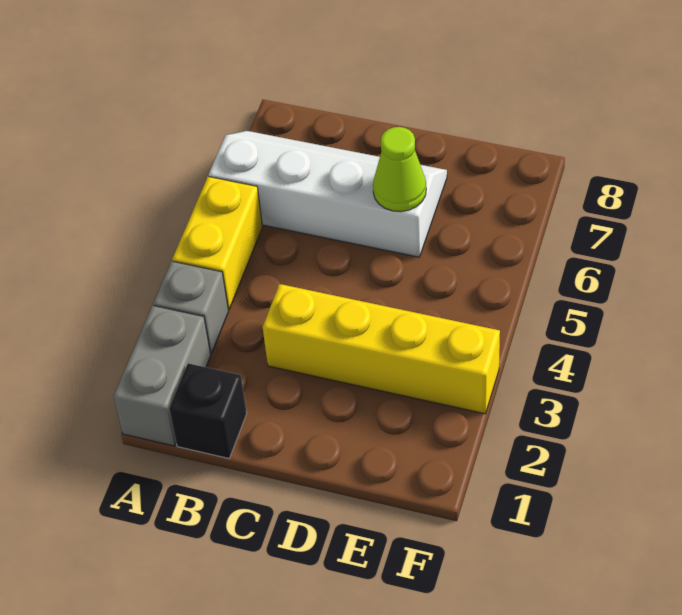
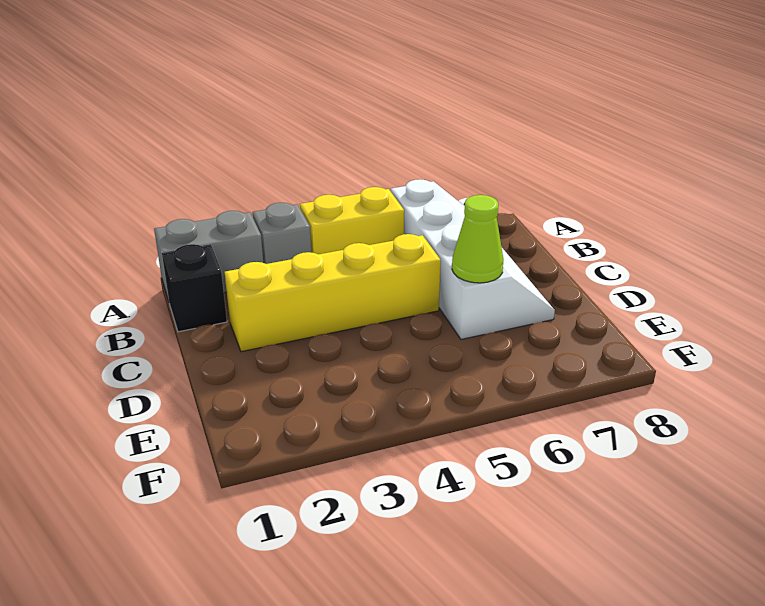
yellow brick C3:F3 level 1 -> yellow brick C2:C5 level 1

